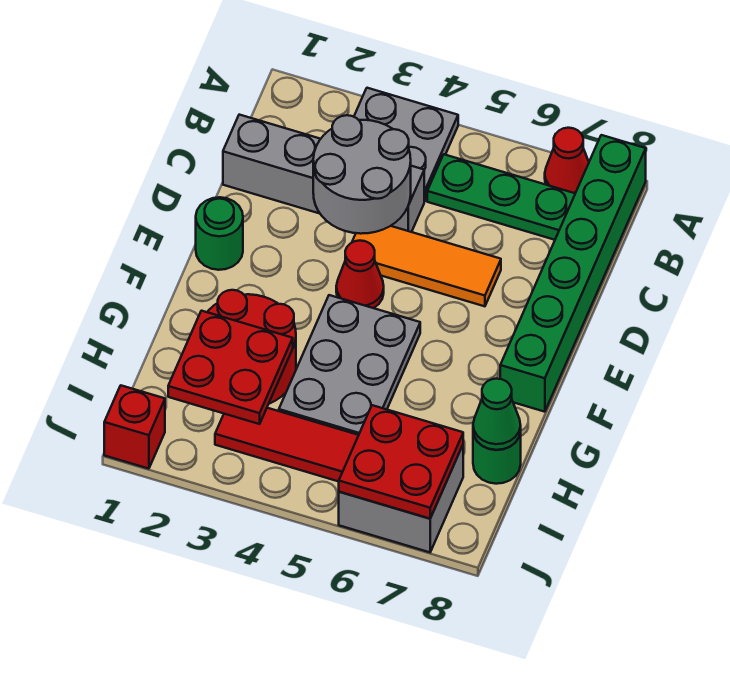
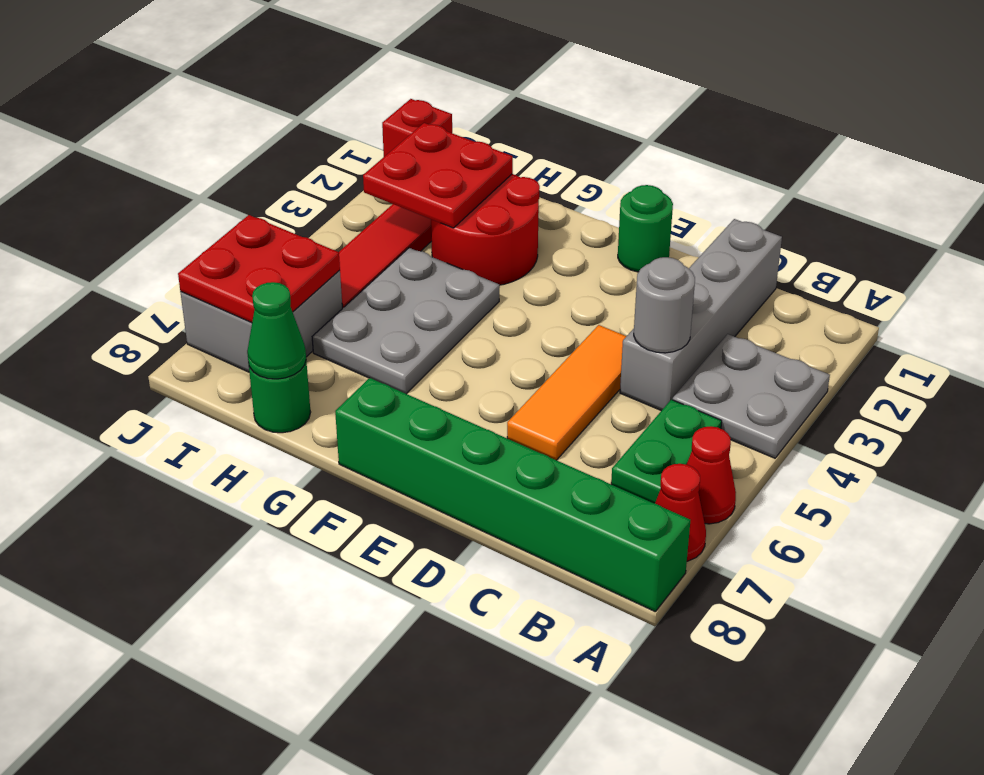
green plate B5:B7 level 1 -> green plate B5:B6 level 1
grey round brick C3:D4 level 2 -> grey round brick C4 level 2
red cone E4 level 1 -> red cone A6 level 1
grey plate F4:H5 level 1 -> grey plate G4:H6 level 1

